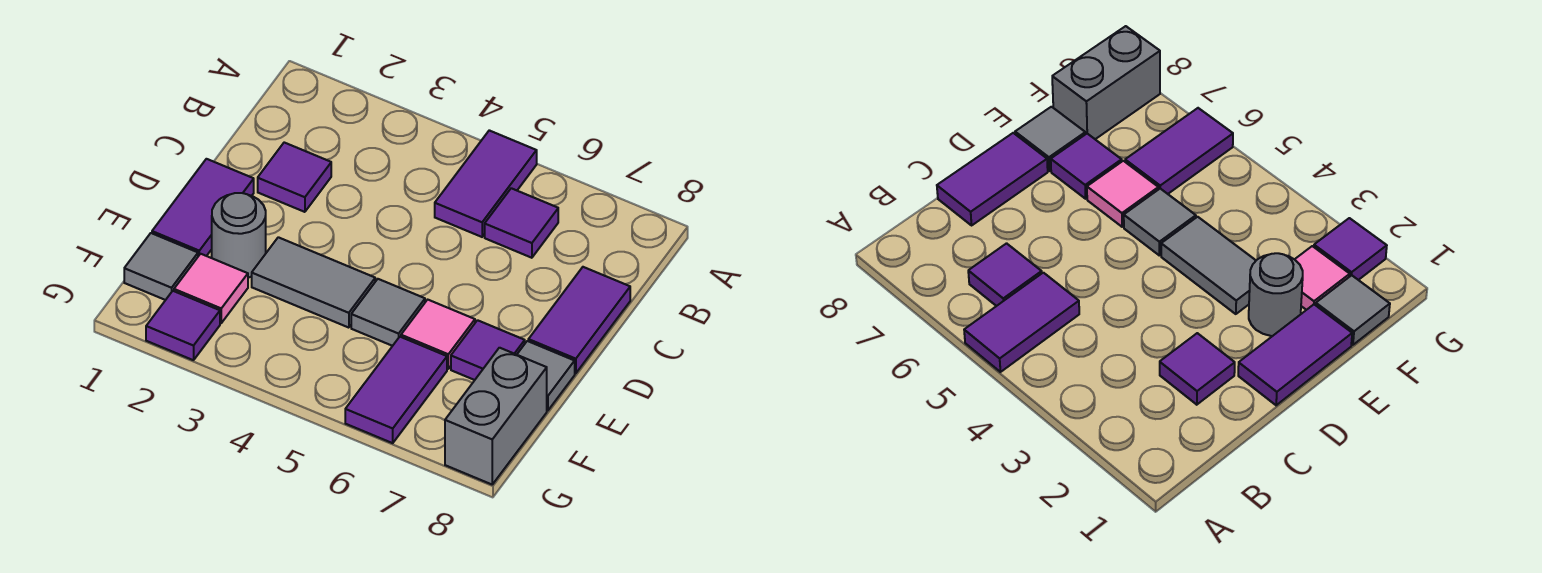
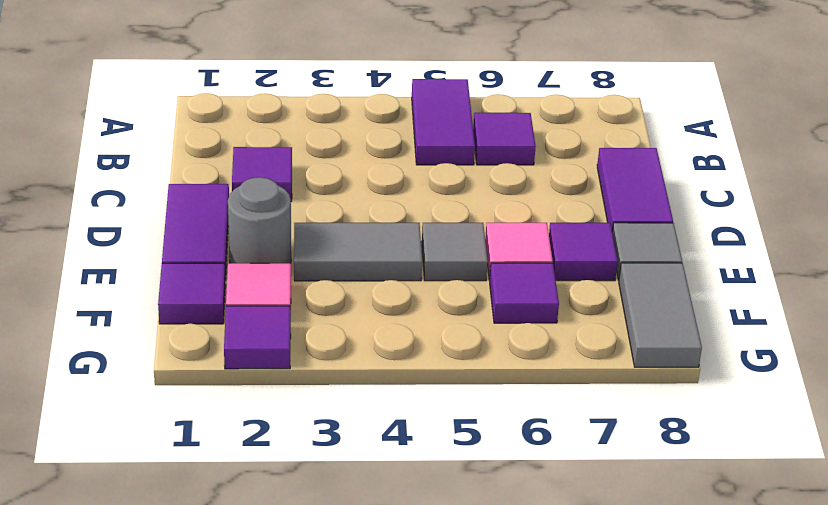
grey tile F1 level 1 -> purple tile F1 level 1
purple tile F6:G6 level 1 -> purple tile F6 level 1
grey brick F8:G8 level 1 -> grey tile F8:G8 level 1

